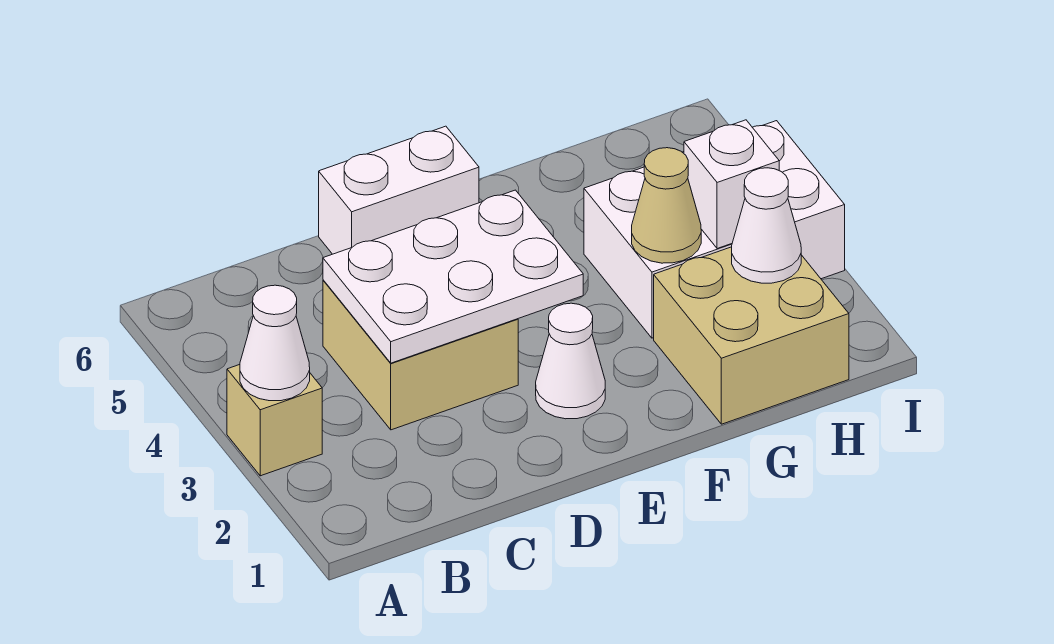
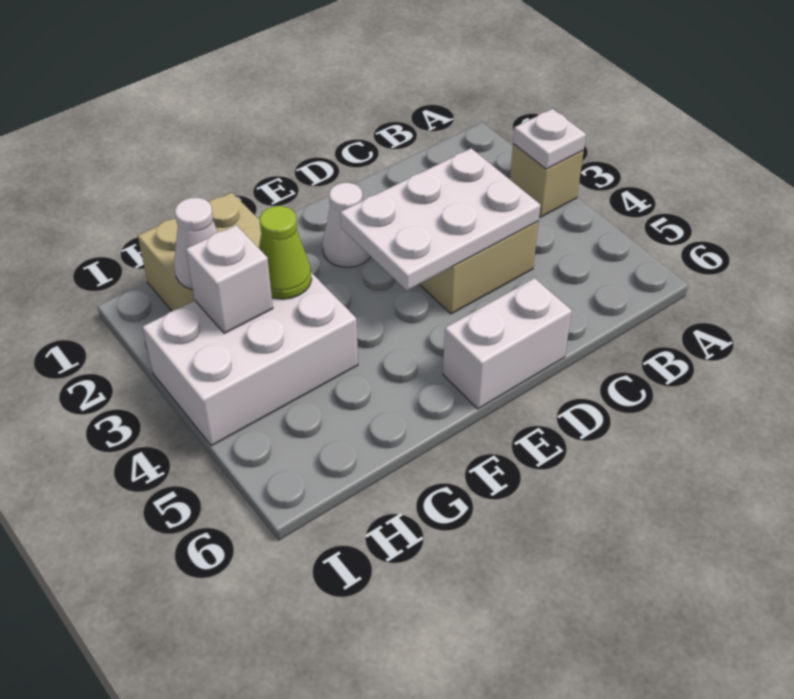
white cone A3 level 2 -> white plate A3 level 2
tan cone G3 level 2 -> lime cone G3 level 2

